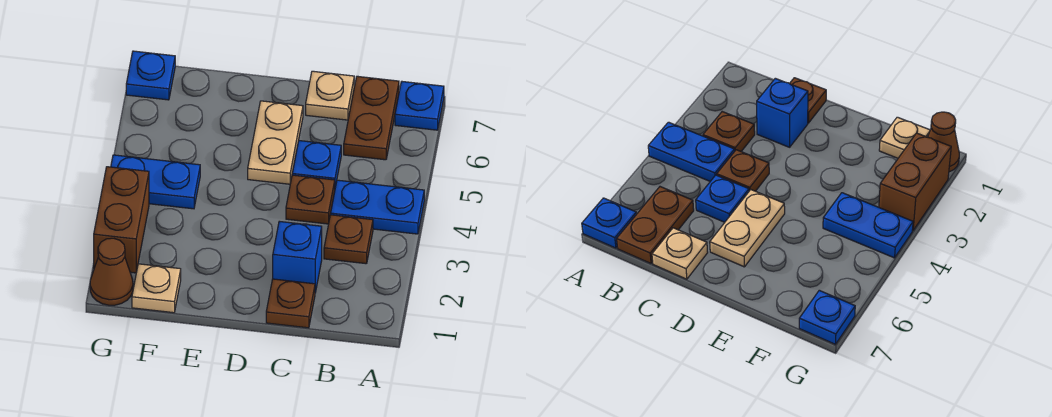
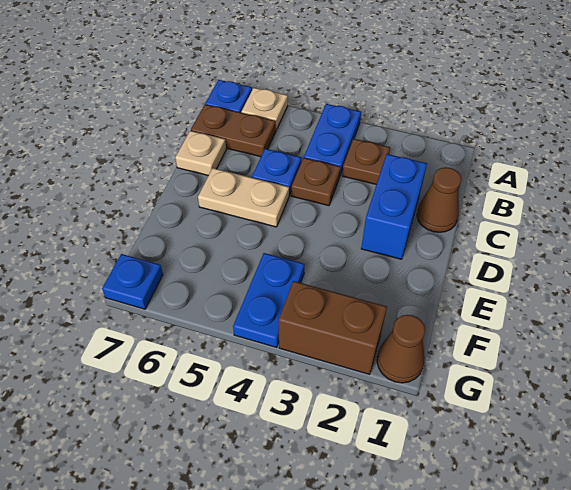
brown plate C1 level 1 -> brown cone C1 level 1
blue brick C2 level 1 -> blue brick C2:D2 level 1
tan plate F1 level 1 -> tan plate A6 level 1

